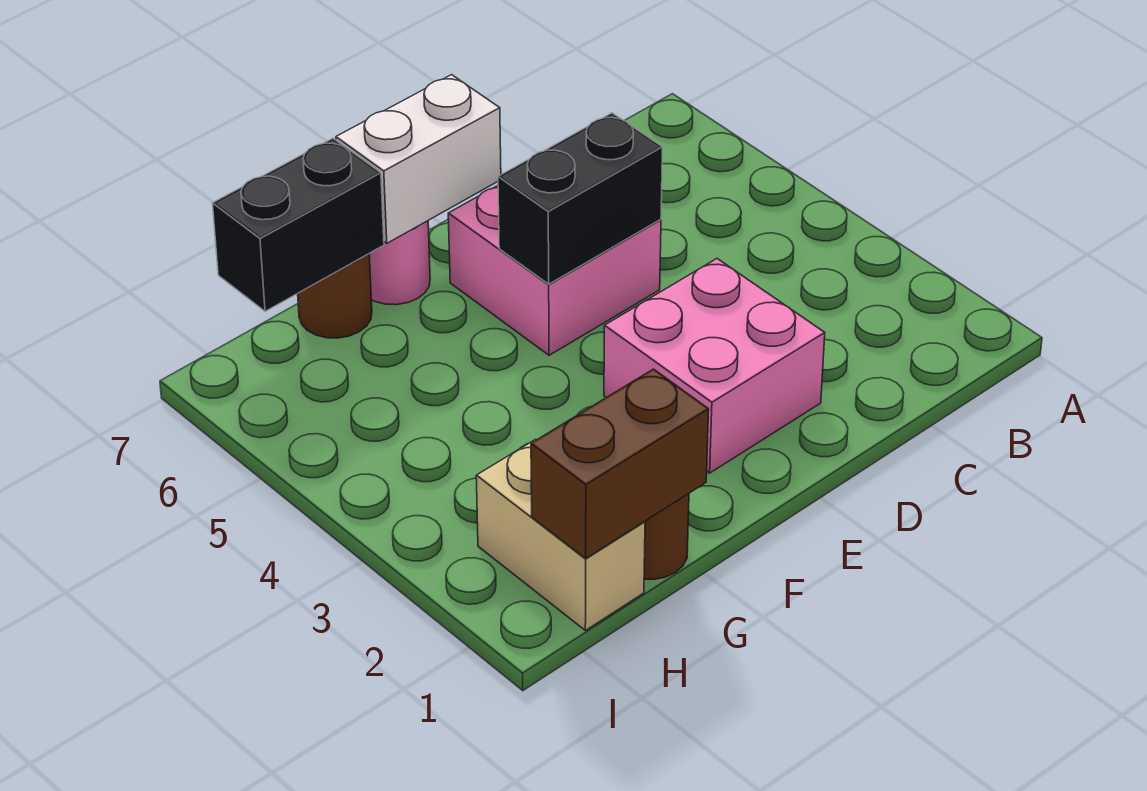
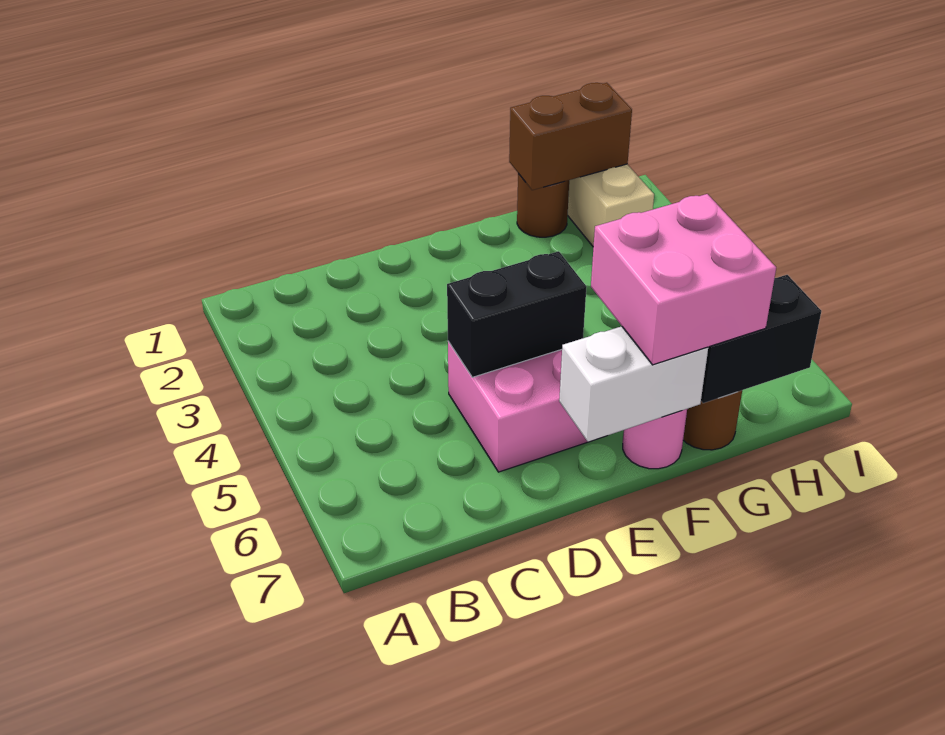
pink brick D2:E3 level 1 -> pink brick F6:G7 level 3

